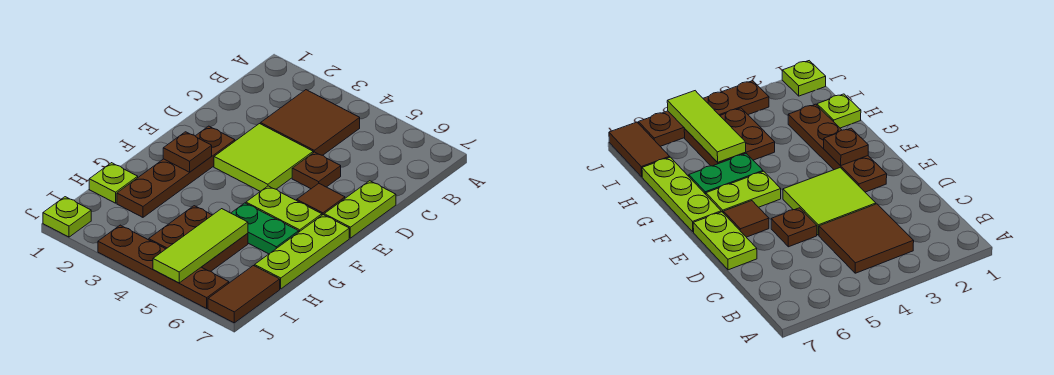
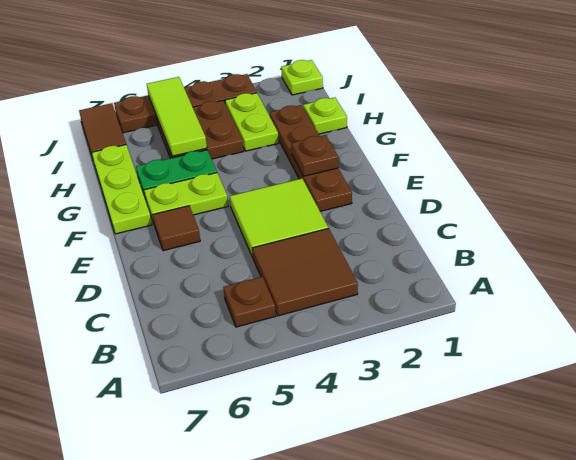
brown plate D5 level 1 -> brown plate B5 level 1
lime plate D7:E7 level 1 -> lime plate H3:I3 level 1

